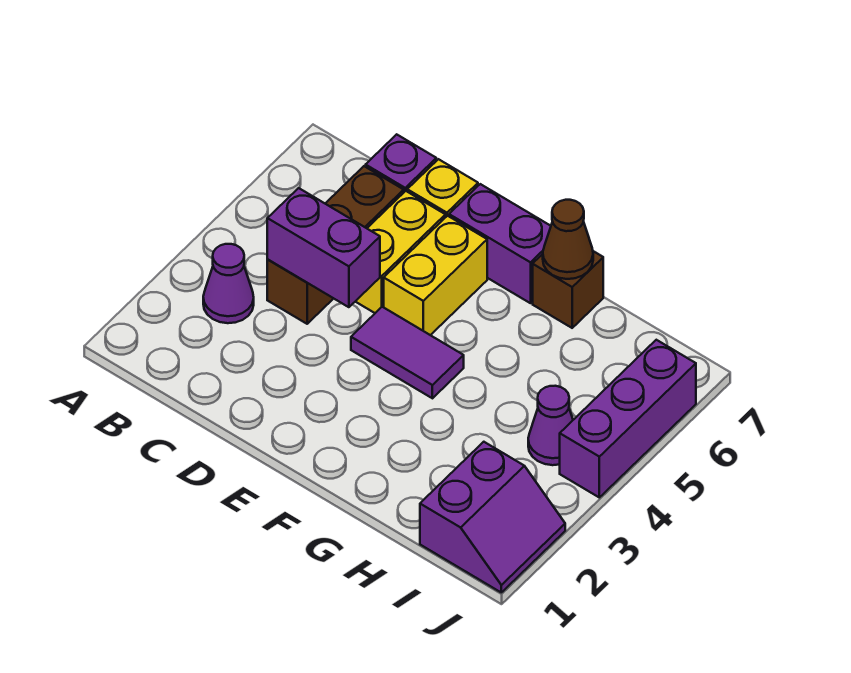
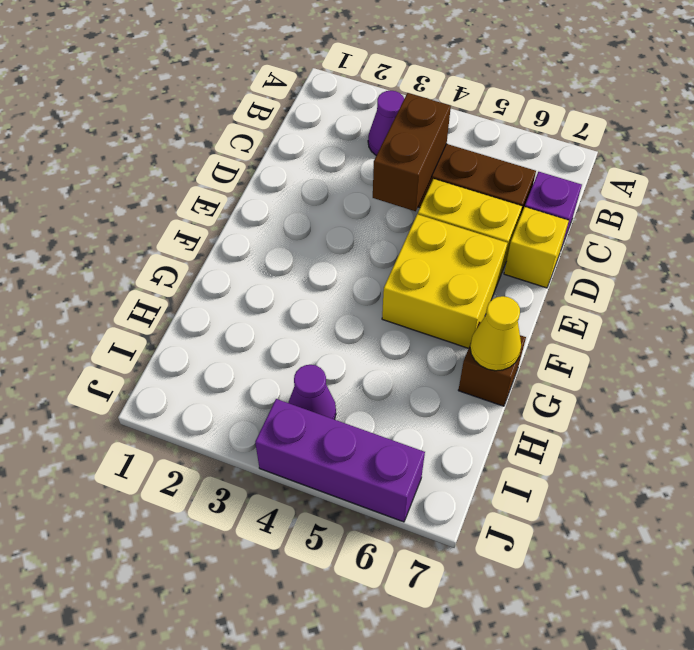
purple brick C4:D4 level 2 -> brown brick C4:D4 level 2
purple tile E4:F4 level 1 -> none
yellow brick E5:E6 level 1 -> yellow brick E5:F6 level 1
purple brick E7:F7 level 1 -> none
brown cone G7 level 2 -> yellow cone G7 level 2
purple slope I1:J2 level 1 top I -> none

